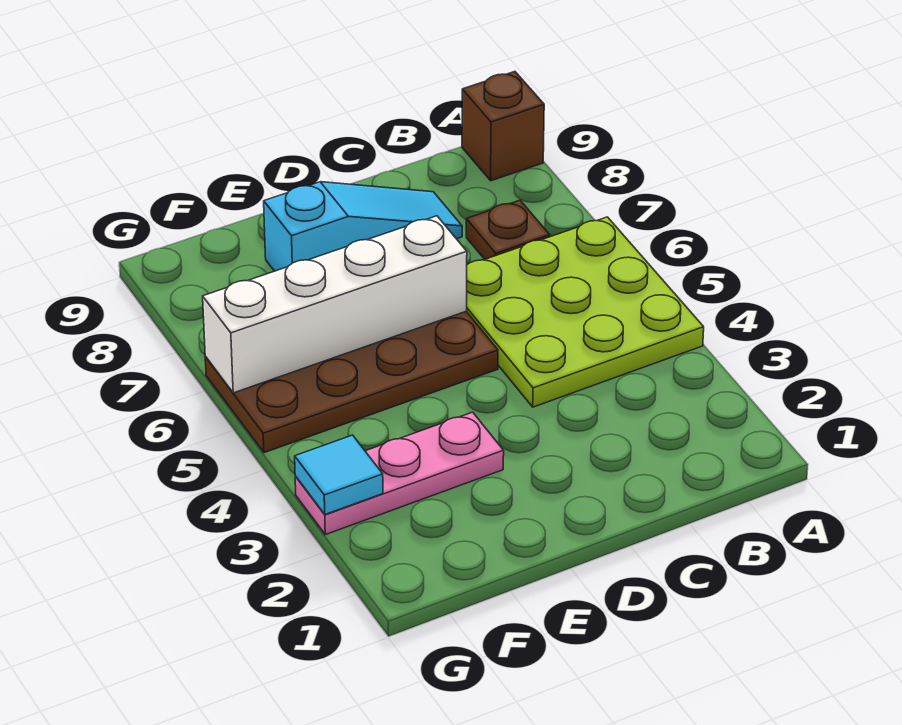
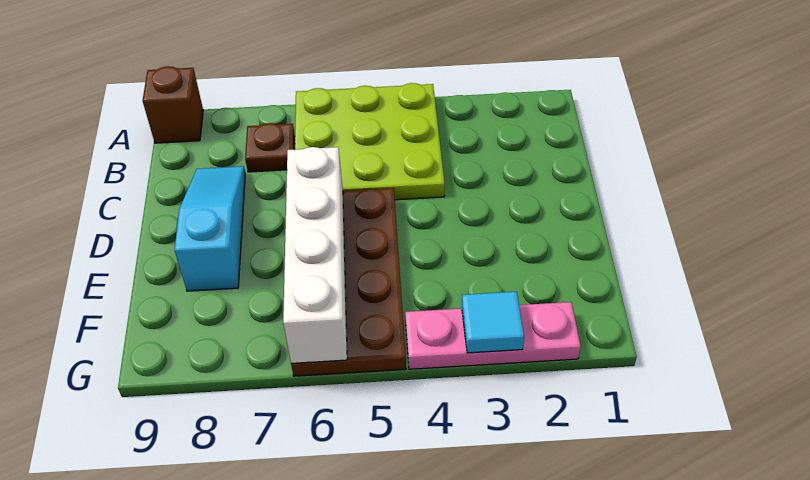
pink plate E3:G3 level 1 -> pink plate G2:G4 level 1

